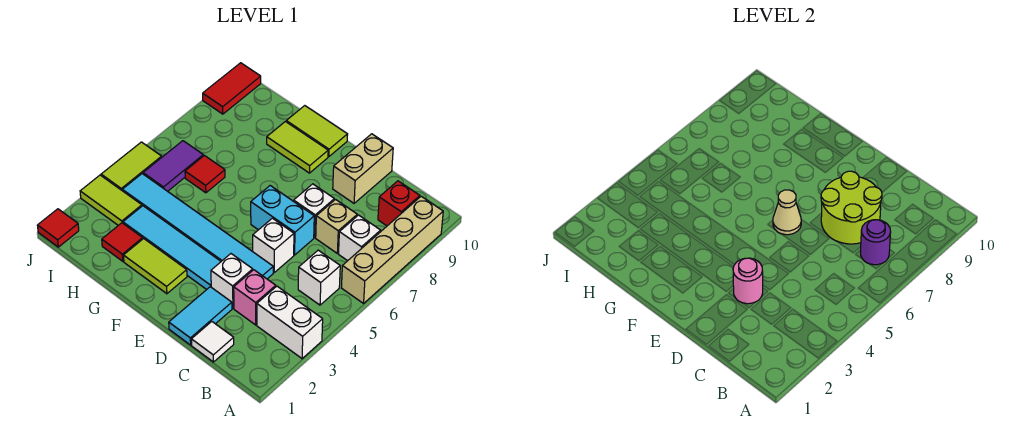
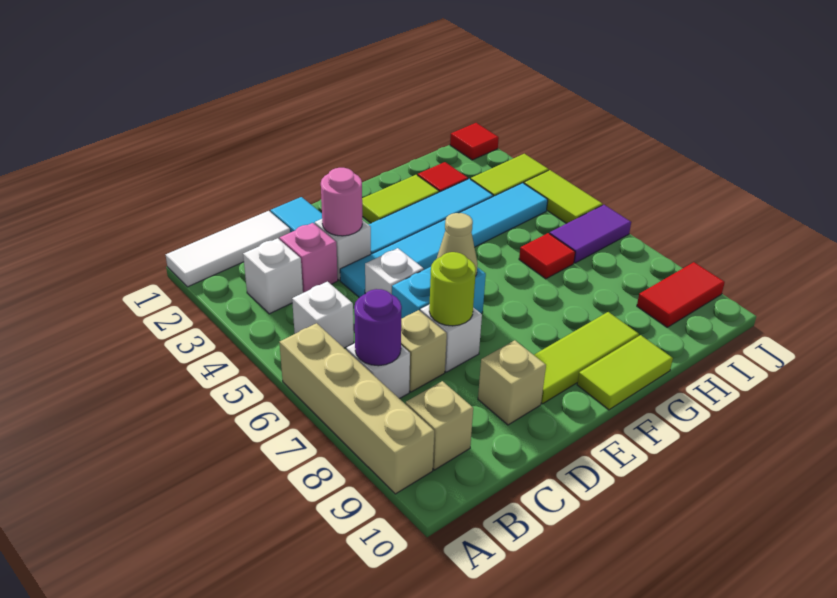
white brick A3:B3 level 1 -> white brick B3 level 1
red brick B9 level 1 -> tan brick B9 level 1
white tile C1 level 1 -> white tile A1:C1 level 1
lime round brick C7:D8 level 2 -> lime round brick D7 level 2
tan brick D9:D10 level 1 -> tan brick D9 level 1
lime tile F9:G9 level 1 -> lime tile E9:G9 level 1
purple tile I5:I6 level 1 -> purple tile I6:J6 level 1
red tile J9:J10 level 1 -> red tile I9:J9 level 1

